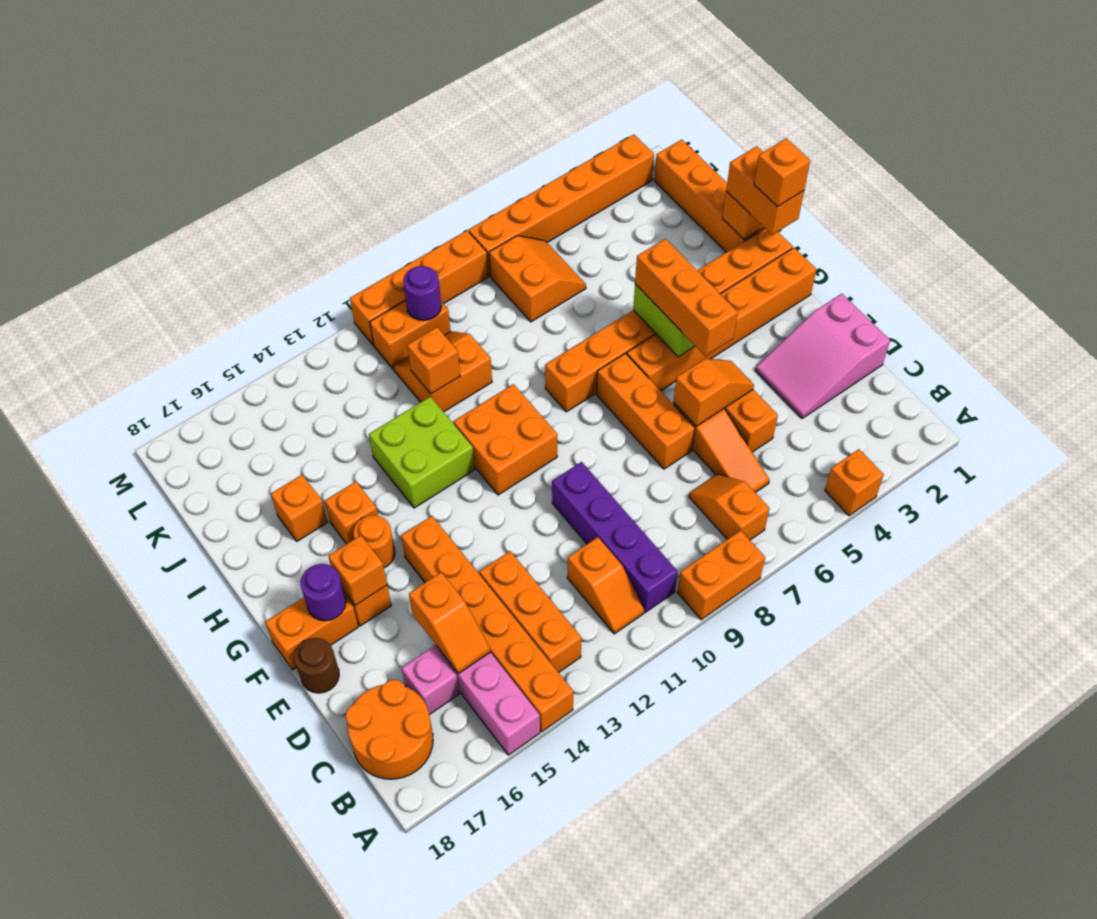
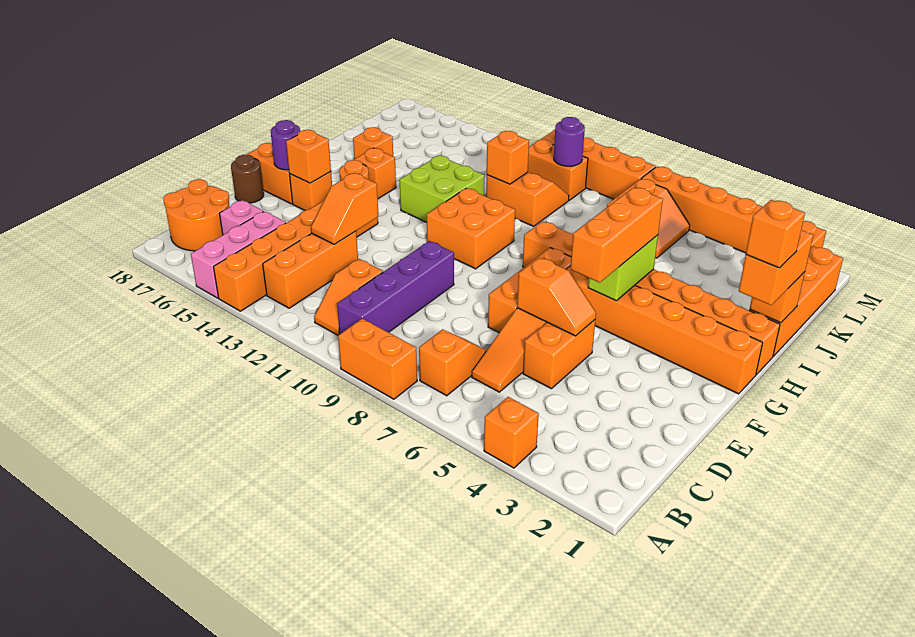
orange slope C15:D15 level 2 top D -> orange slope D13:E13 level 2 top E
pink slope D1:E3 level 1 top 1 -> none

